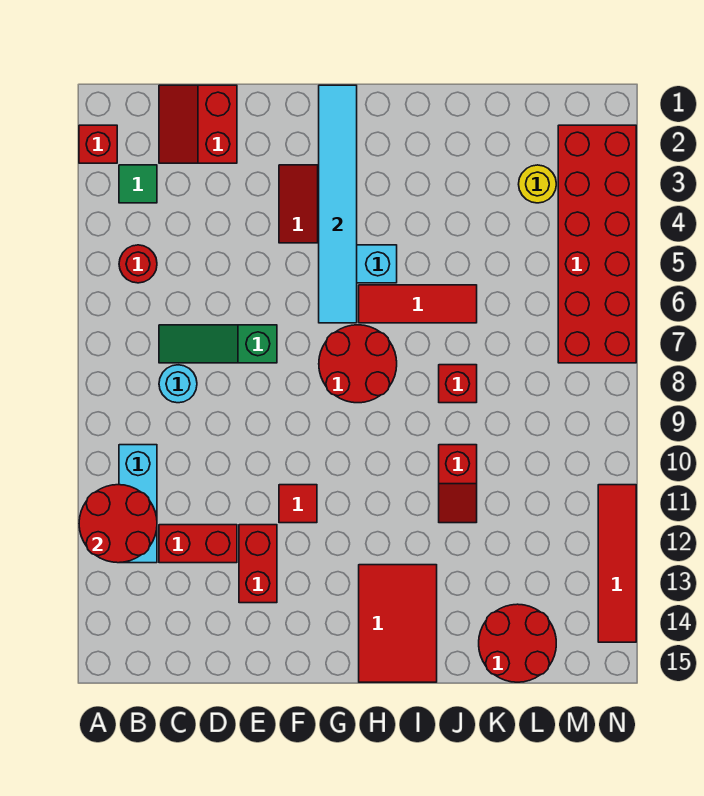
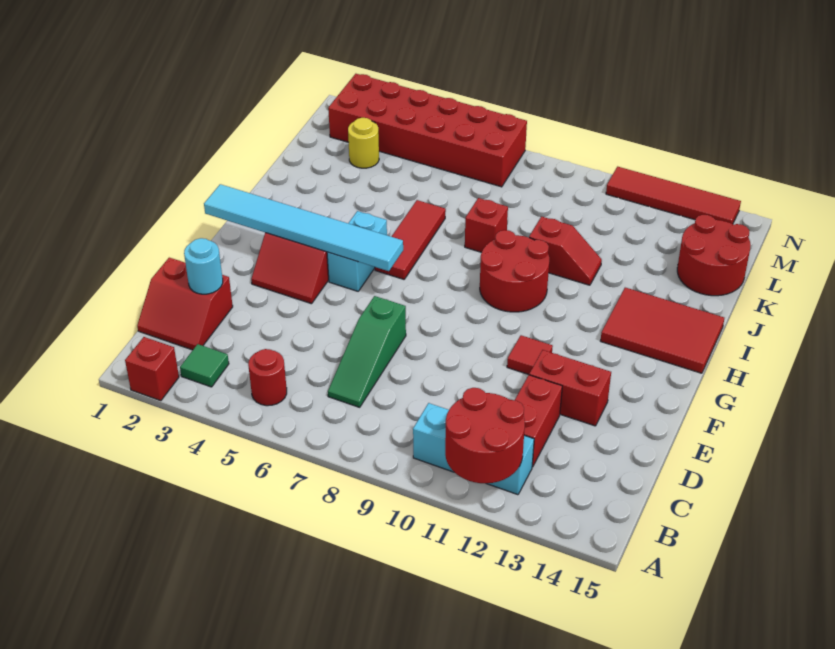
cyan round brick C8 level 1 -> cyan round brick D2 level 2
red round brick G7:H8 level 1 -> red round brick H9:I10 level 1

